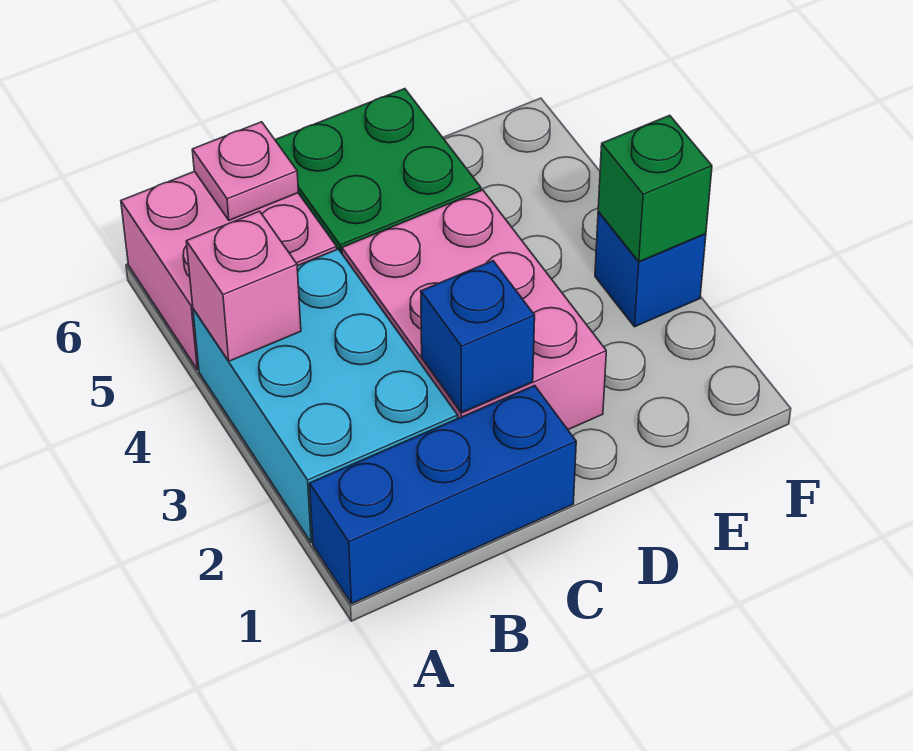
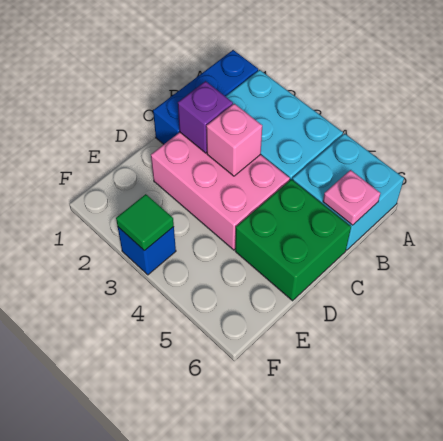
pink brick A4 level 2 -> pink brick C3 level 2
pink brick A5:B6 level 1 -> cyan brick A5:B6 level 1
blue brick C2 level 2 -> purple brick C2 level 2
green brick F3 level 2 -> green tile F3 level 2

